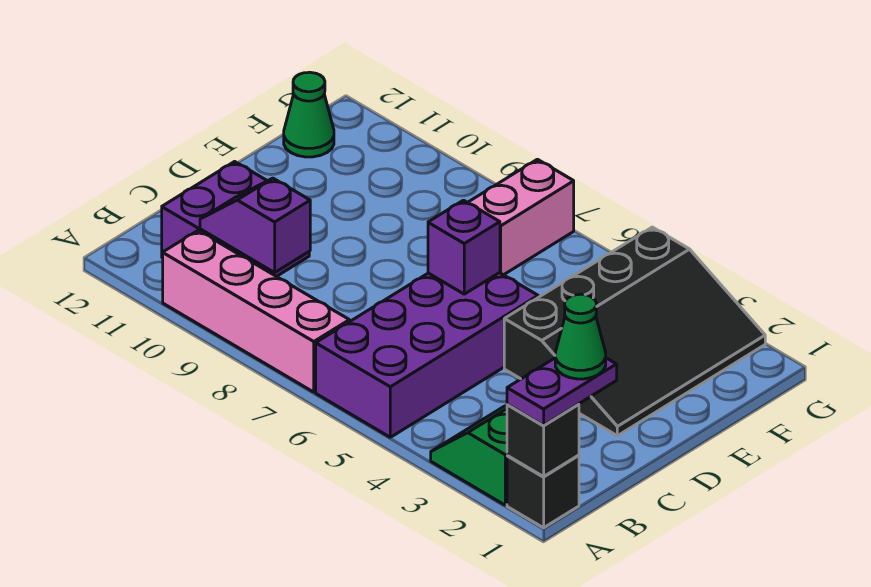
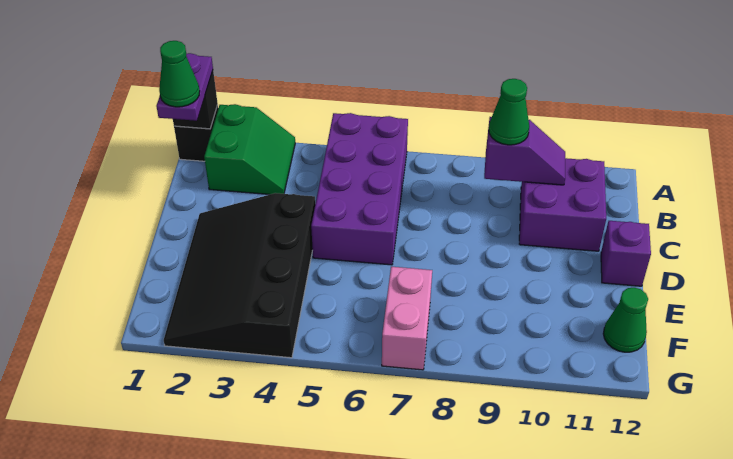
pink brick A7:A10 level 1 -> none
none -> green cone B9 level 3
purple brick D6 level 2 -> purple brick D12 level 1

